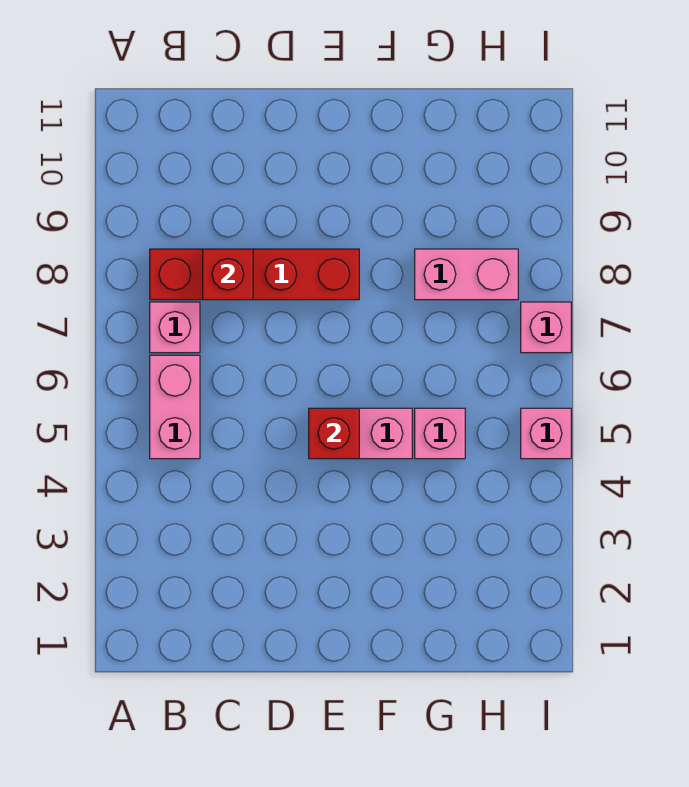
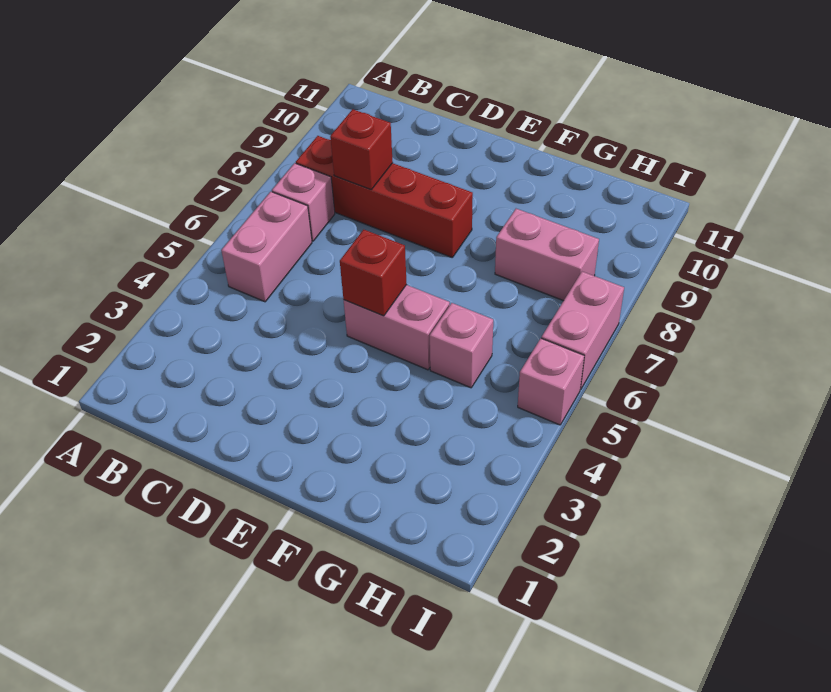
pink brick I7 level 1 -> pink brick I6:I7 level 1

